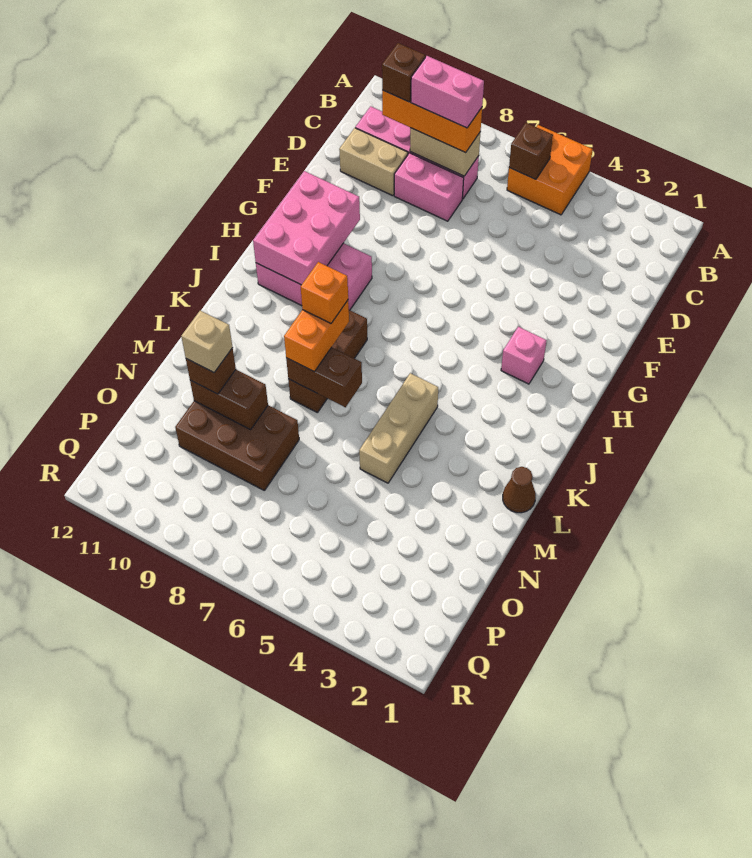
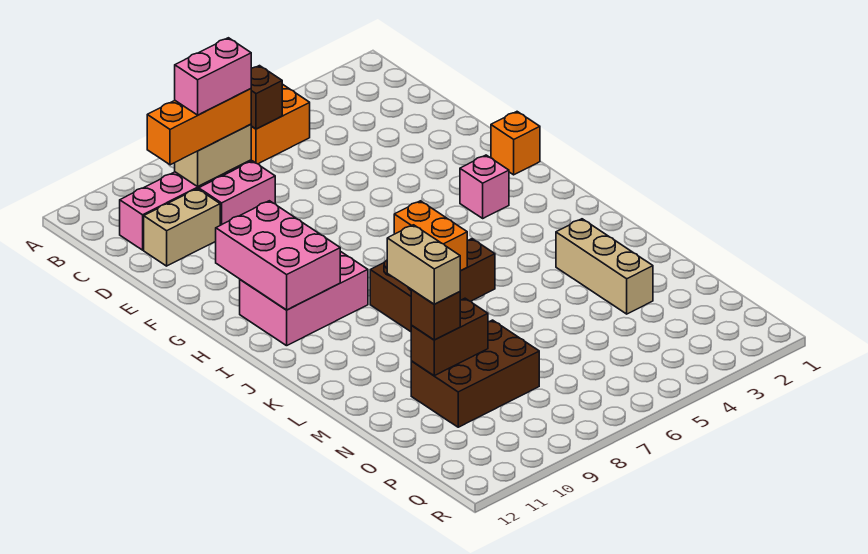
brown brick C10 level 4 -> none
tan brick K5:M5 level 1 -> tan brick L3:N3 level 1
orange brick K8 level 4 -> orange brick G1 level 1
brown cone L1 level 1 -> none
tan brick N10 level 4 -> tan brick M10:N10 level 4

